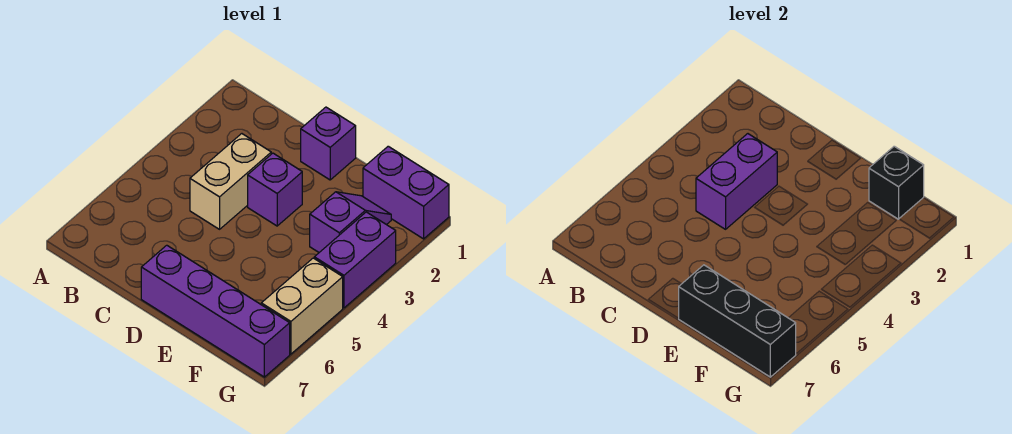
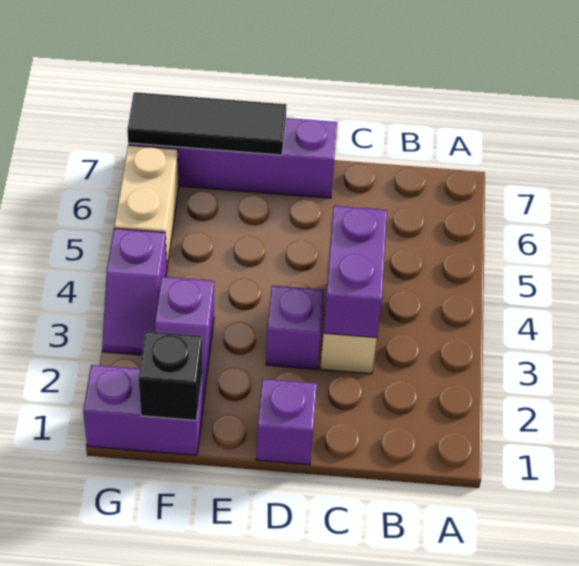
black brick E7:G7 level 2 -> black tile E7:G7 level 2
purple brick G3:G4 level 1 -> purple slope G3:G4 level 1 top 4

